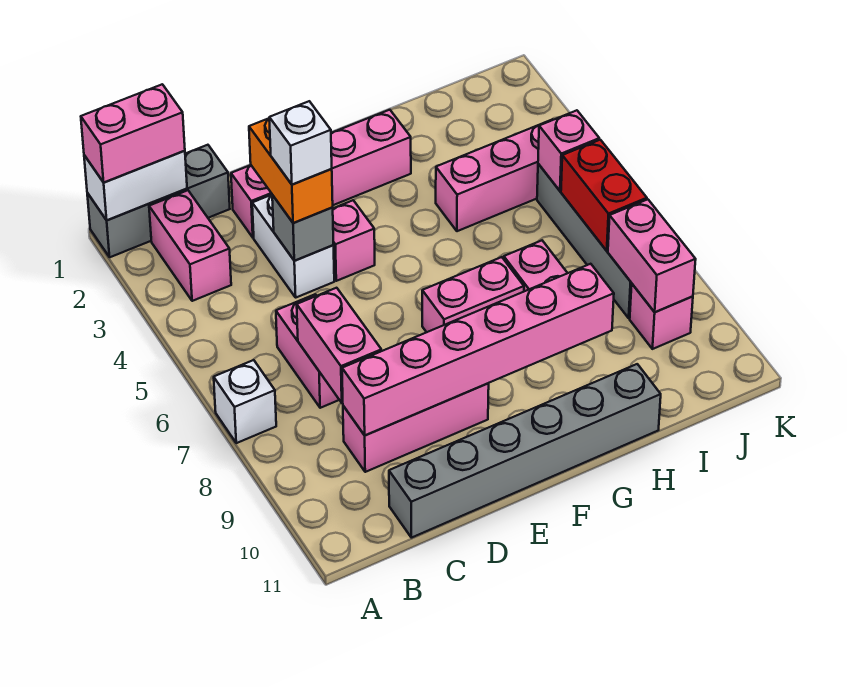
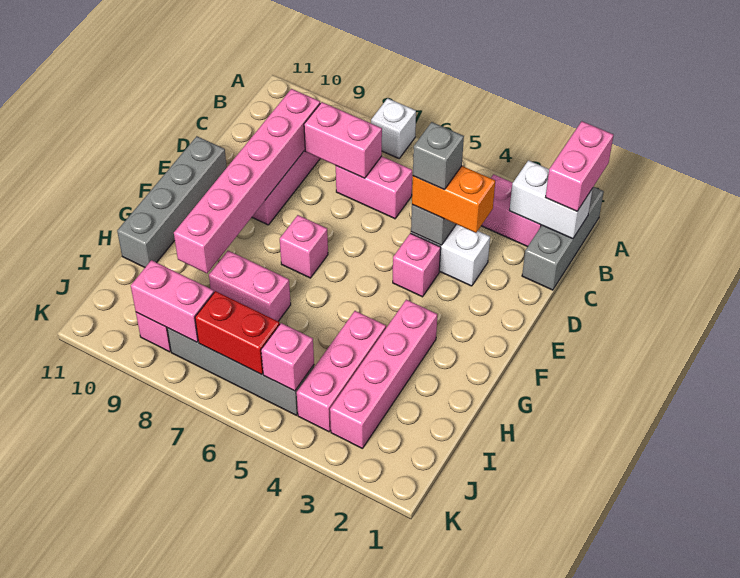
white brick A1:B1 level 2 -> white brick B1:B2 level 2
grey brick C11:H11 level 1 -> grey brick E11:H11 level 1
pink brick D2:G2 level 1 -> pink brick G3:J3 level 1
white brick D4 level 4 -> grey brick D4 level 4
pink brick F7:G7 level 1 -> pink brick F7 level 1

